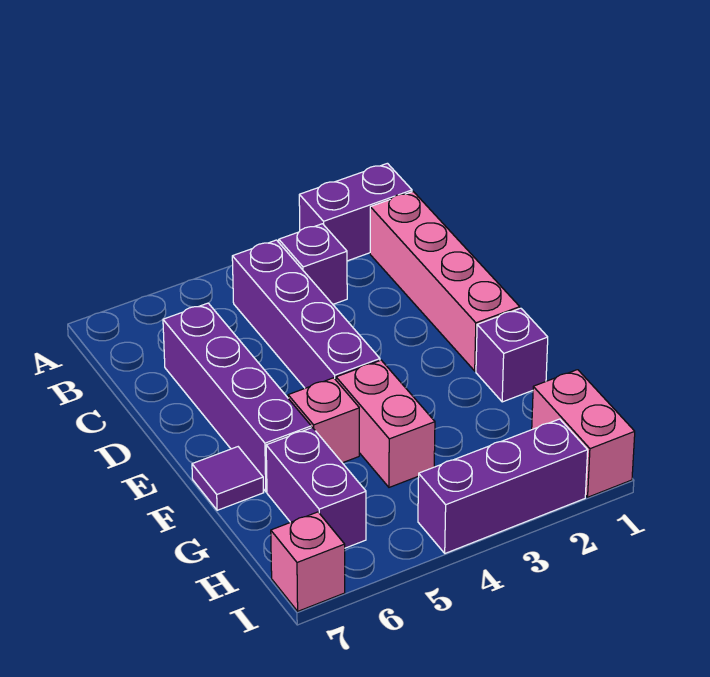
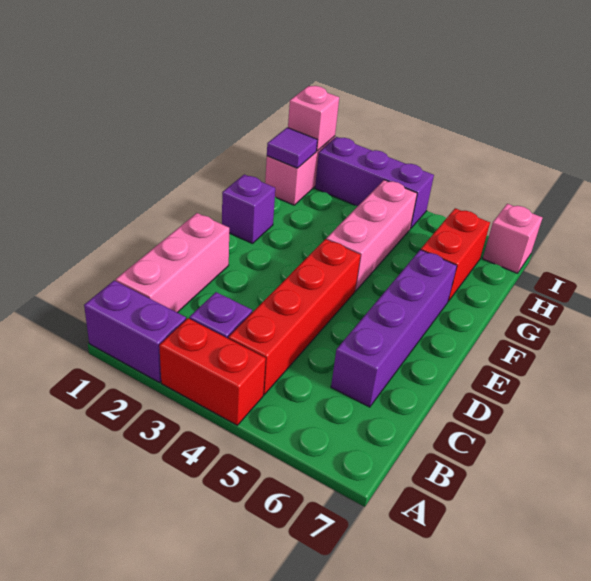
none -> red brick A3:A4 level 1
pink brick B1:E1 level 1 -> pink brick B1:D1 level 1
purple brick B4:E4 level 1 -> red brick B4:E4 level 1
pink brick F4:G4 level 1 -> pink brick F4:H4 level 1
pink brick F5 level 1 -> pink brick I1 level 2
purple tile F7 level 1 -> purple tile H1 level 2
purple brick G6:H6 level 1 -> red brick G6:H6 level 1

